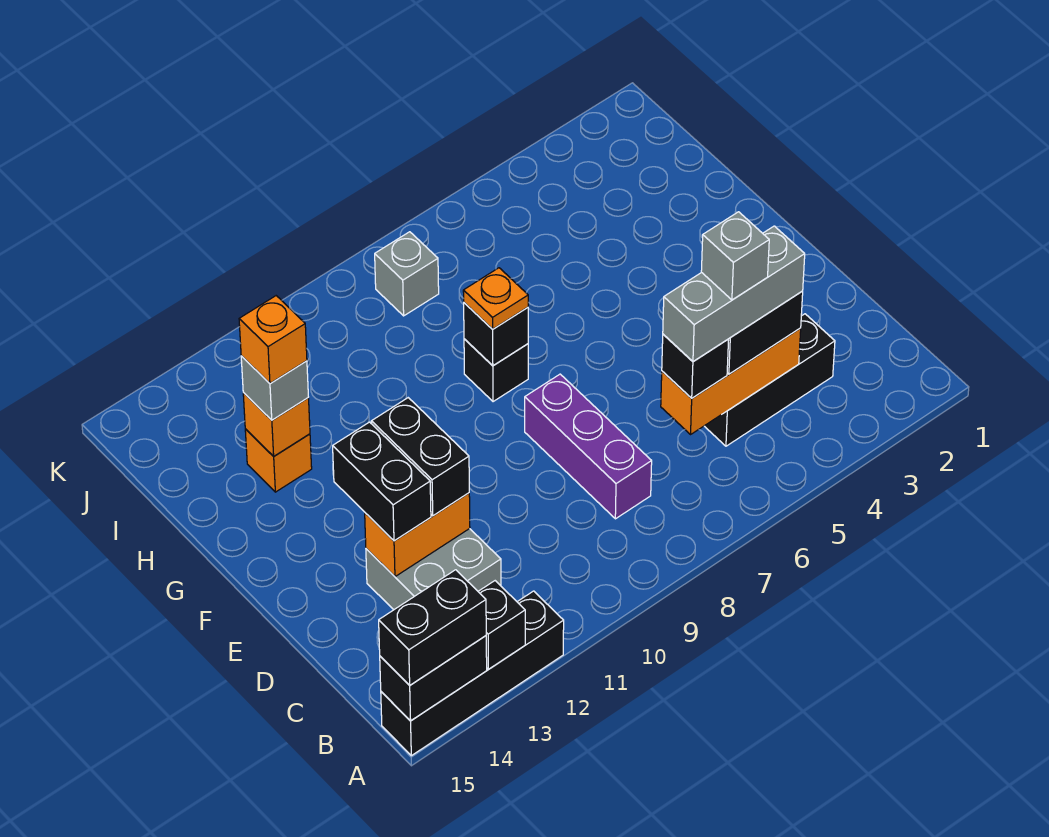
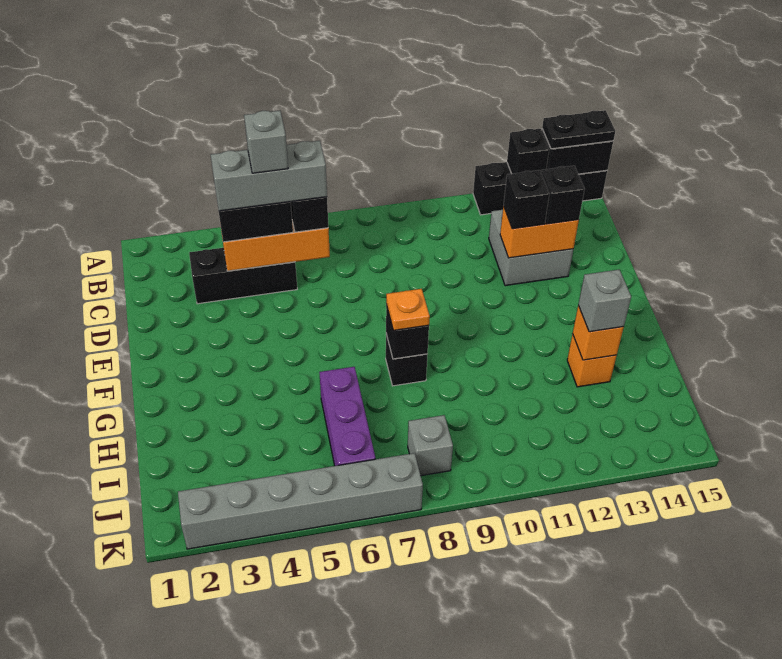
black brick A14:A15 level 3 -> black plate A14:A15 level 3
purple brick C8:E8 level 1 -> purple brick H6:J6 level 1
black brick D12:E12 level 3 -> black brick D12 level 3
black brick D13:E13 level 3 -> black brick D13 level 3
orange brick H13 level 4 -> none
none -> grey brick K2:K7 level 1

